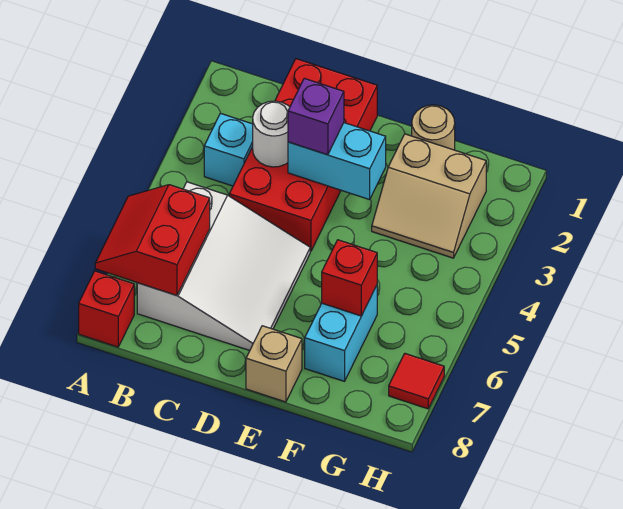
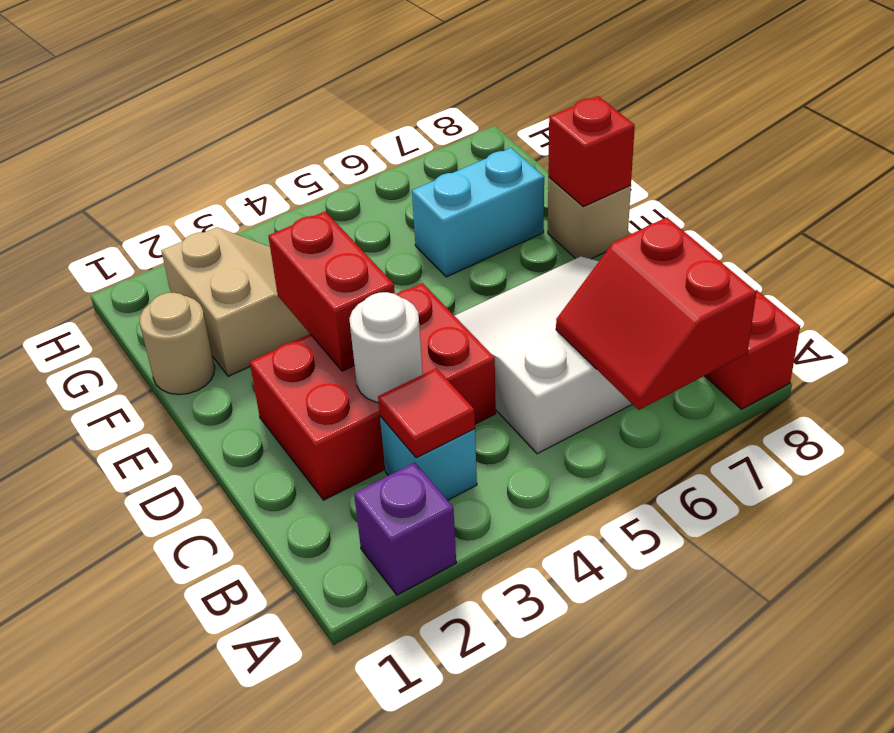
red slope A6:B7 level 2 top B -> red slope A6:B7 level 2 top 7
red brick C1:D4 level 1 -> red brick C2:D4 level 1
cyan brick D3:E3 level 2 -> red brick D3:E3 level 2
purple brick D3 level 3 -> purple brick A2 level 1
red brick F6 level 2 -> red brick E8 level 2
red tile H7 level 1 -> red tile B3 level 2

